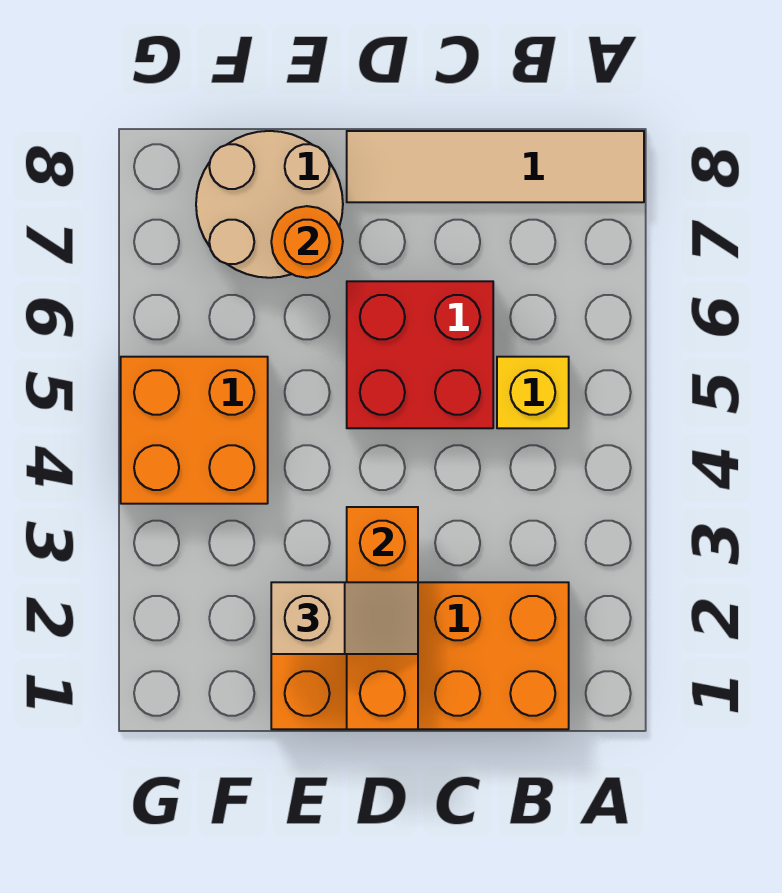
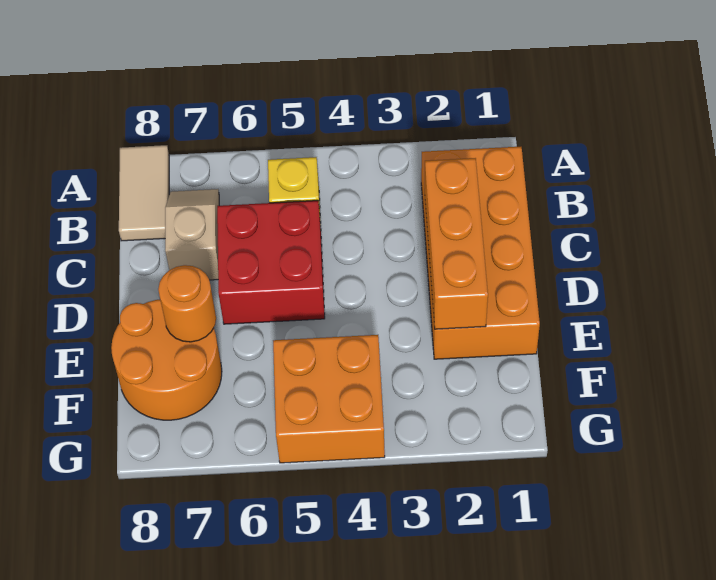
tan tile A8:D8 level 1 -> tan tile A8:B8 level 1
orange brick D1:D3 level 2 -> orange brick C2:E2 level 2
tan slope D2:E2 level 3 top E -> tan slope B7:C7 level 1 top C
tan round brick E7:F8 level 1 -> orange round brick E7:F8 level 1

